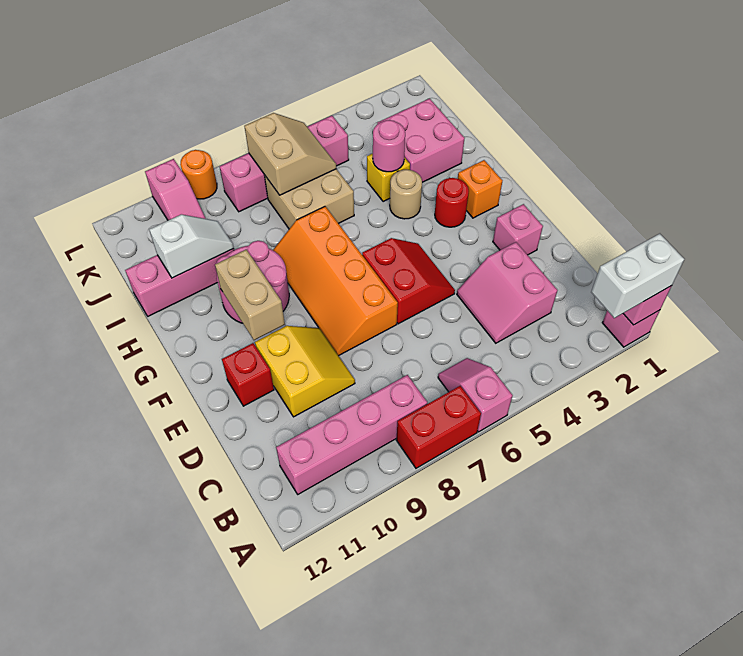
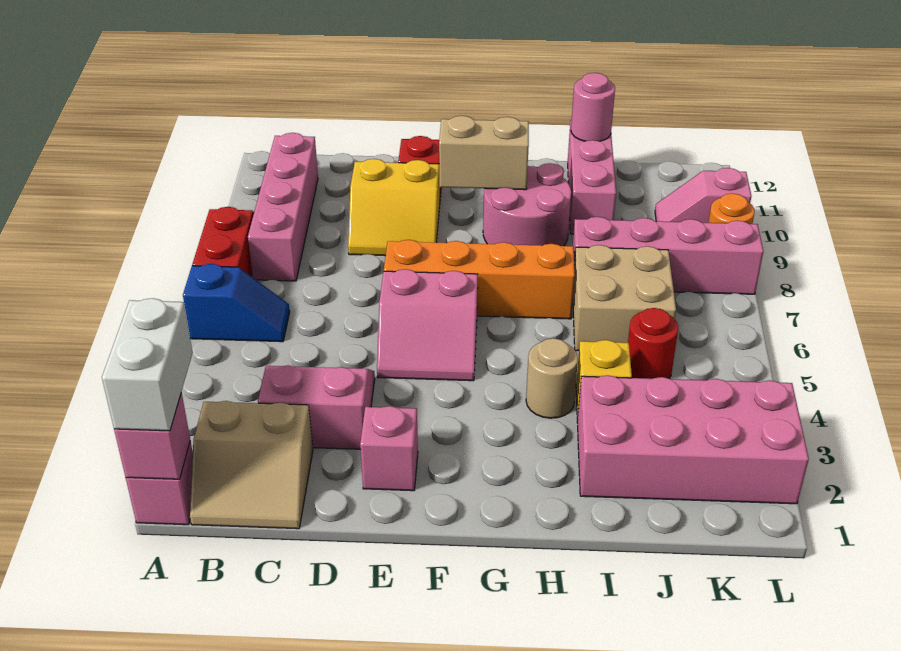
pink slope A6:B6 level 1 top A -> blue slope A6:B6 level 1 top A
red slope E5:F6 level 1 top 6 -> pink slope E5:F6 level 1 top 6
orange brick G2 level 1 -> none
red round brick G3 level 1 -> red round brick J5 level 1
pink brick I2:J3 level 1 -> pink brick I2:L3 level 1
pink round brick I4 level 2 -> pink round brick I12 level 2
white slope I10:I11 level 2 top 11 -> none
tan slope J6:K7 level 2 top 7 -> tan slope B1:C2 level 1 top 2
pink brick K5:K8 level 1 -> pink brick I8:L8 level 1

